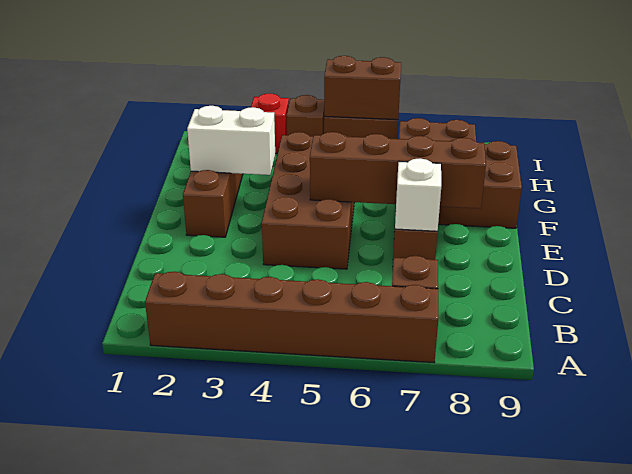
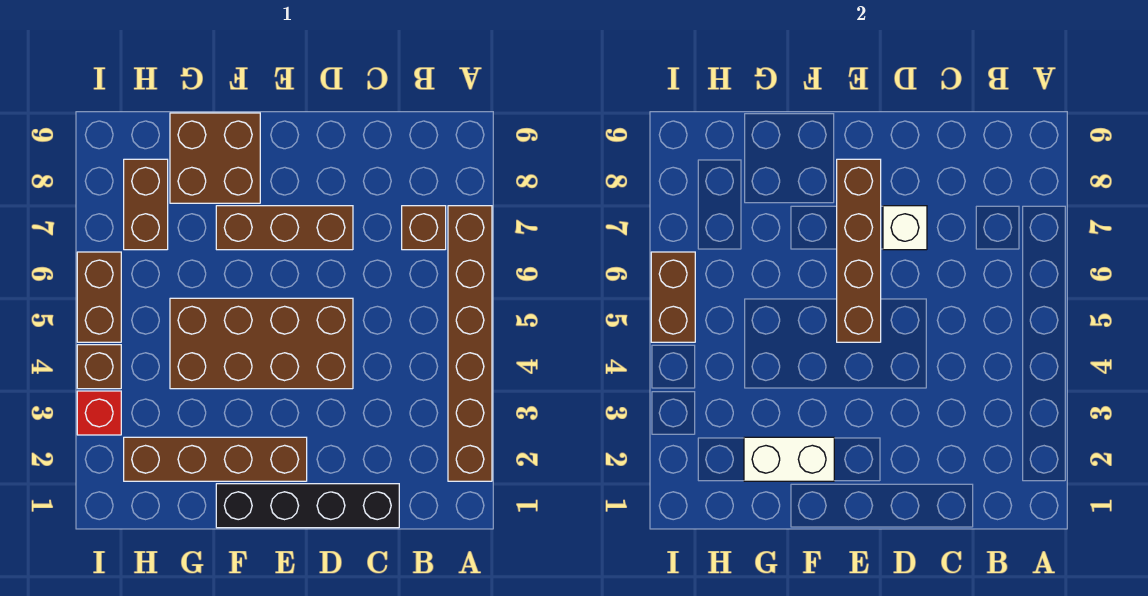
none -> black brick C1:F1 level 1
white brick F2:F3 level 2 -> white brick F2:G2 level 2

